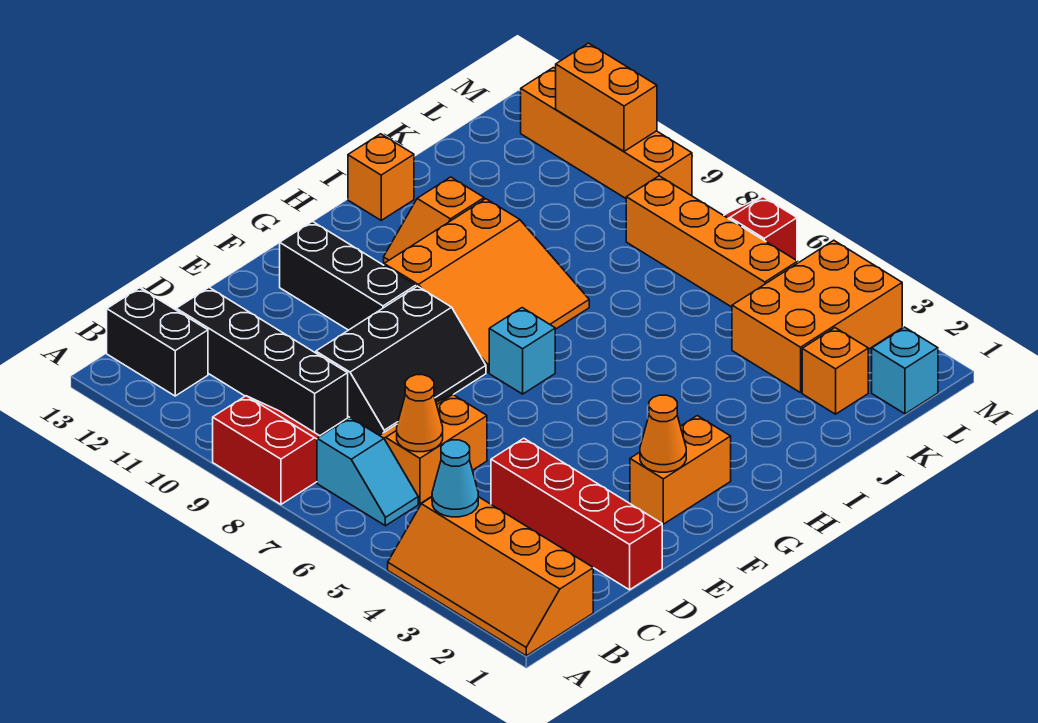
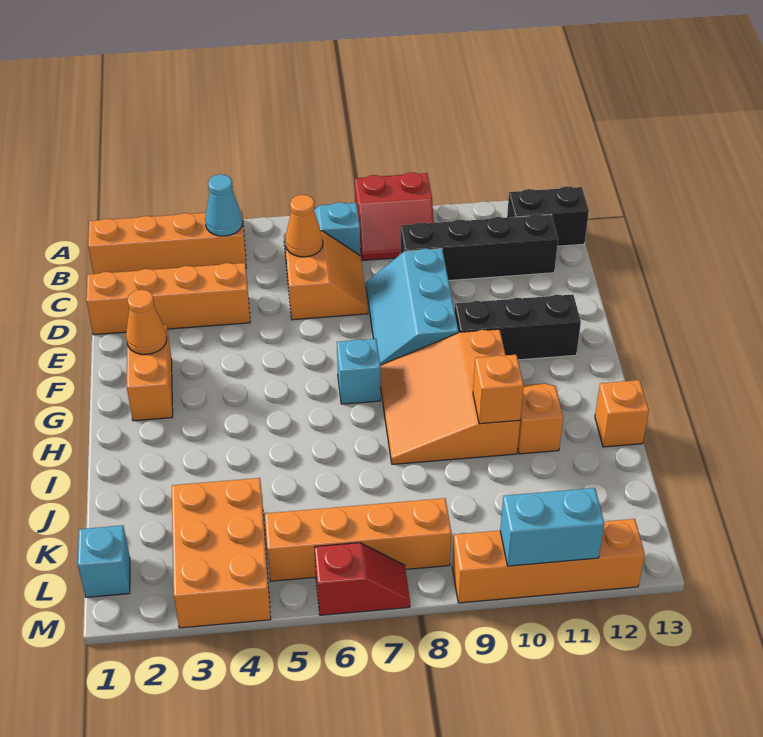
red brick D1:D4 level 1 -> orange brick D1:D4 level 1
black slope D8:F9 level 1 top 9 -> cyan slope D8:F9 level 1 top 9
orange brick K2 level 1 -> orange brick I10 level 2
orange brick M10:M11 level 2 -> cyan brick M10:M11 level 2

